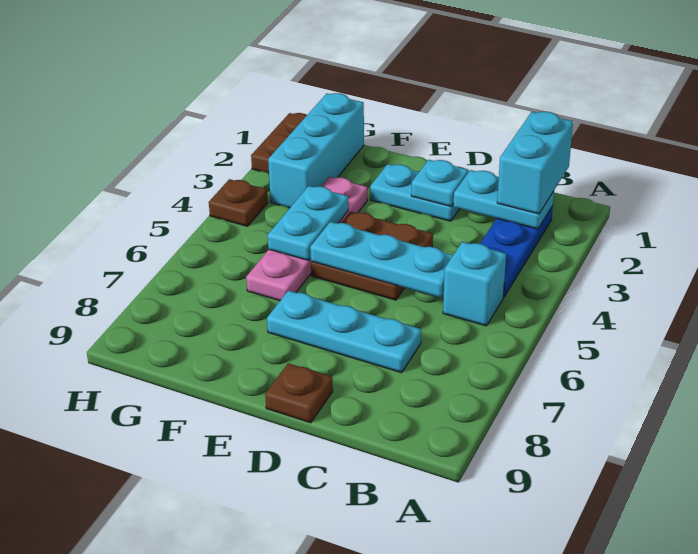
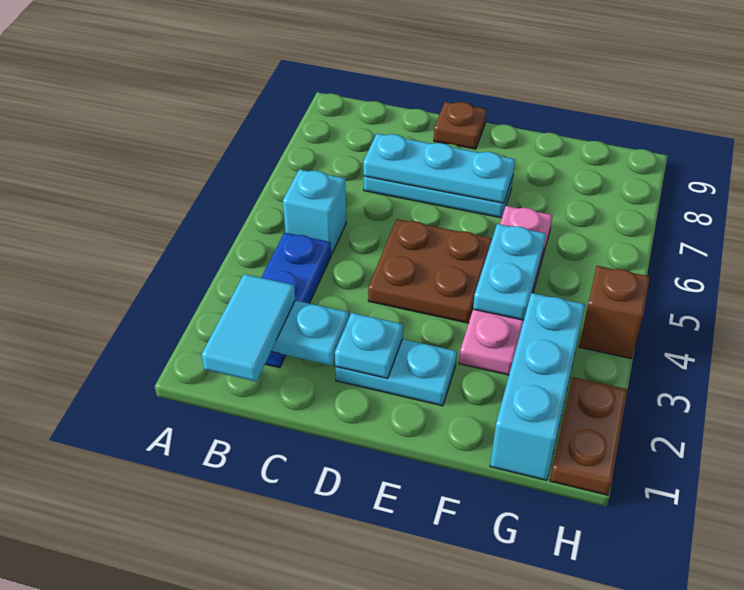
cyan brick B1:B2 level 3 -> cyan tile B1:B2 level 3
cyan plate C5:E5 level 2 -> cyan plate C7:E7 level 2
brown plate H4 level 1 -> brown brick H4 level 1

